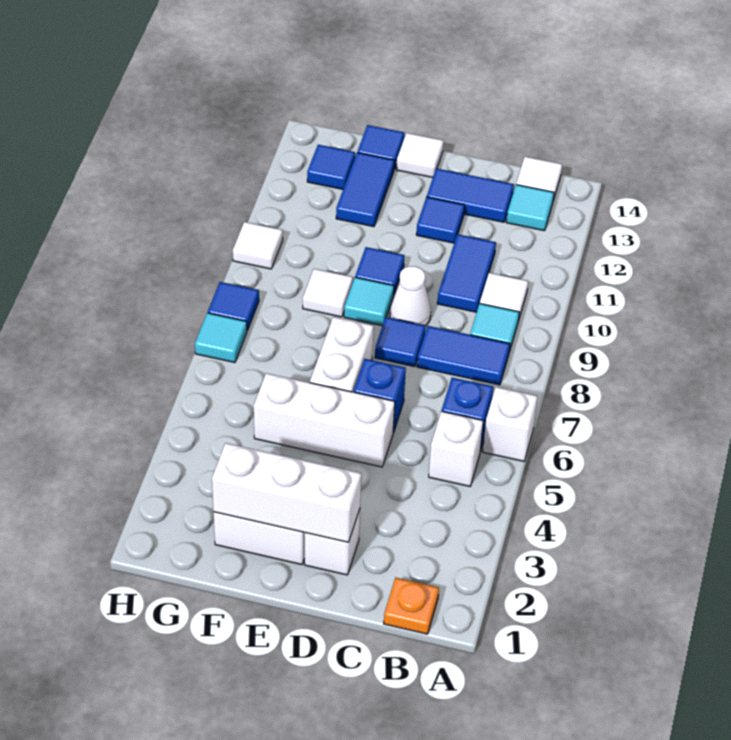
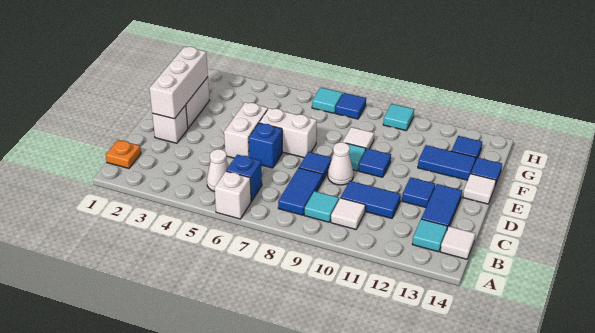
white brick B5 level 1 -> white cone B5 level 1
white brick D5:F5 level 1 -> white brick D5:E5 level 1
white tile H10 level 1 -> cyan tile H10 level 1

